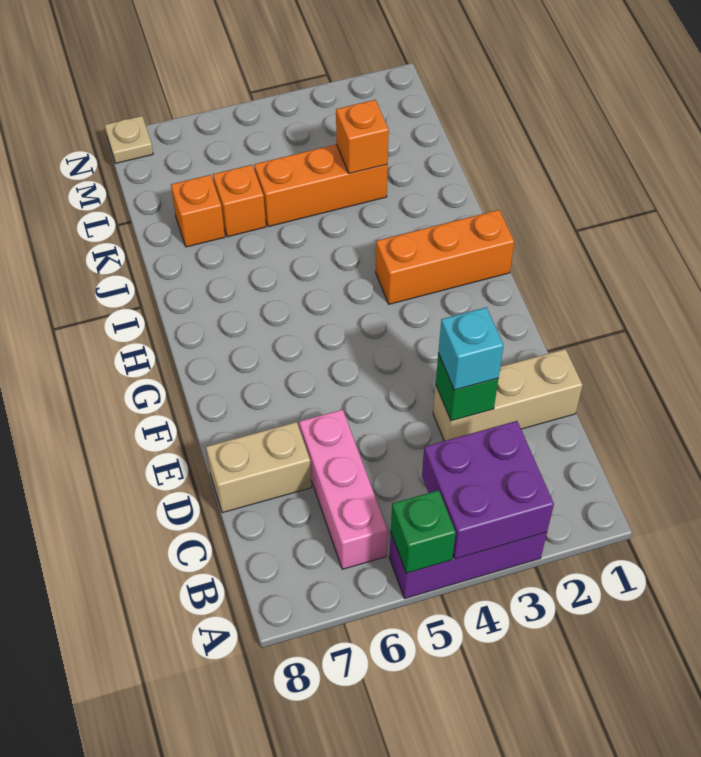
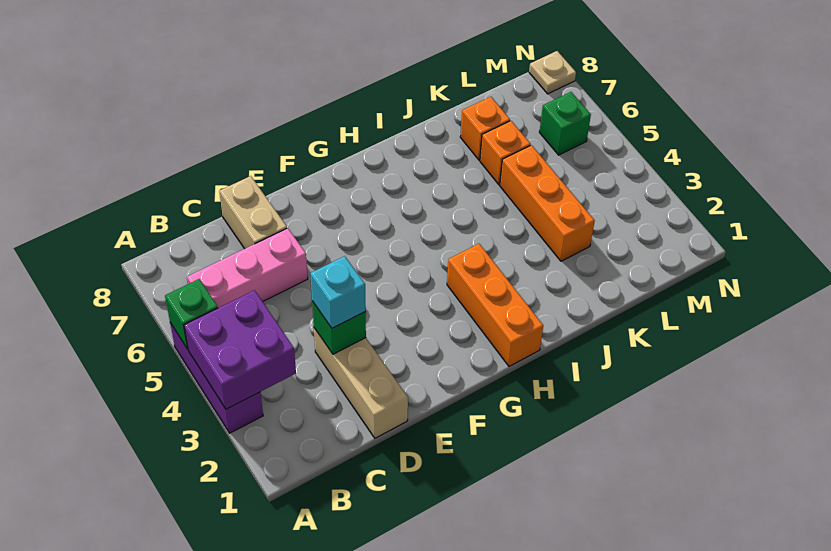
orange brick K3 level 2 -> none
none -> green brick M6 level 1

